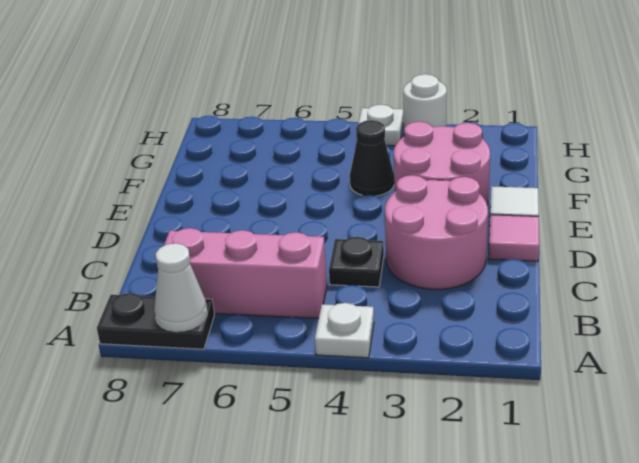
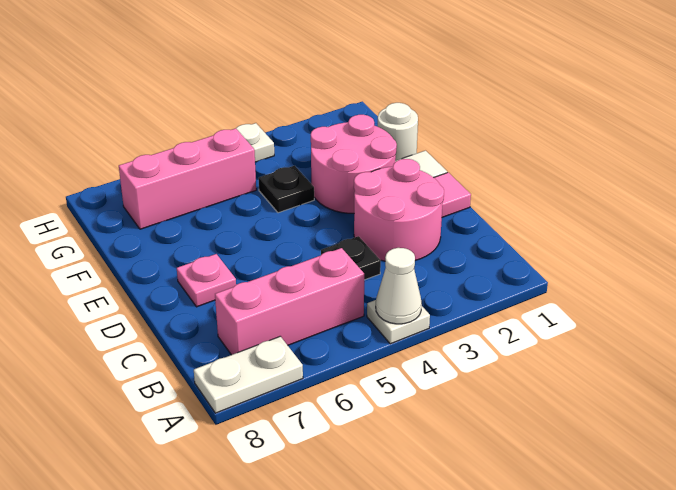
black plate A7:A8 level 1 -> white plate A7:A8 level 1
white cone A7 level 2 -> white cone A4 level 2
none -> pink plate D7 level 1
black cone F4 level 1 -> black plate F4 level 1
none -> pink brick G5:G7 level 1
white round brick H3 level 1 -> white round brick F1 level 1

